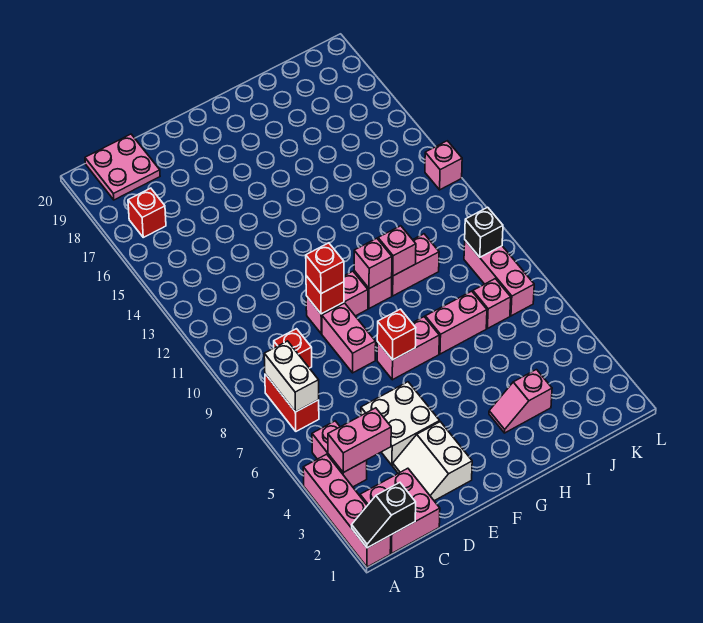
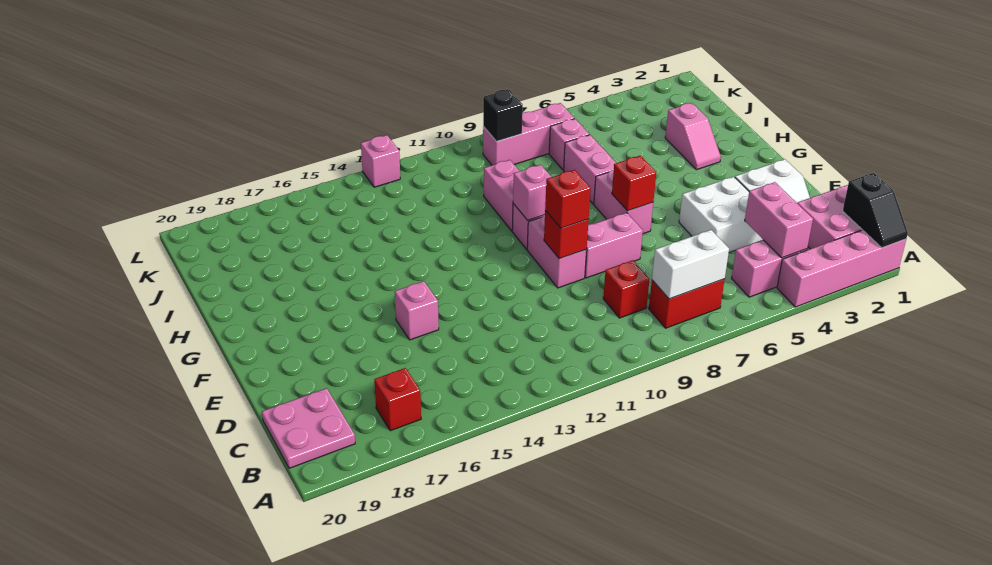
pink brick H10 level 2 -> pink brick E15 level 1

